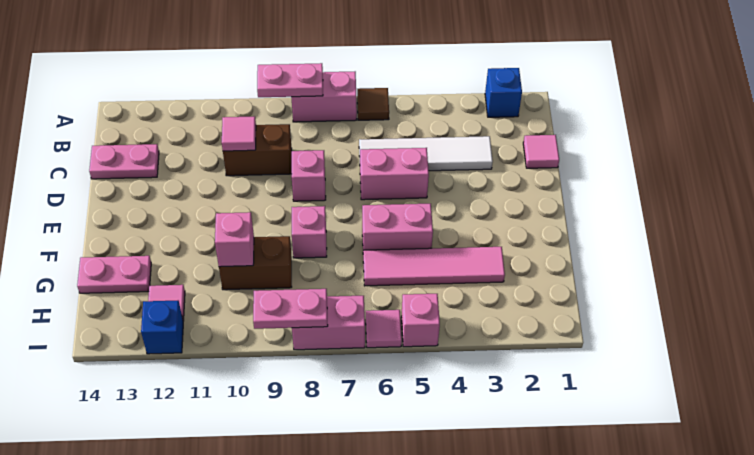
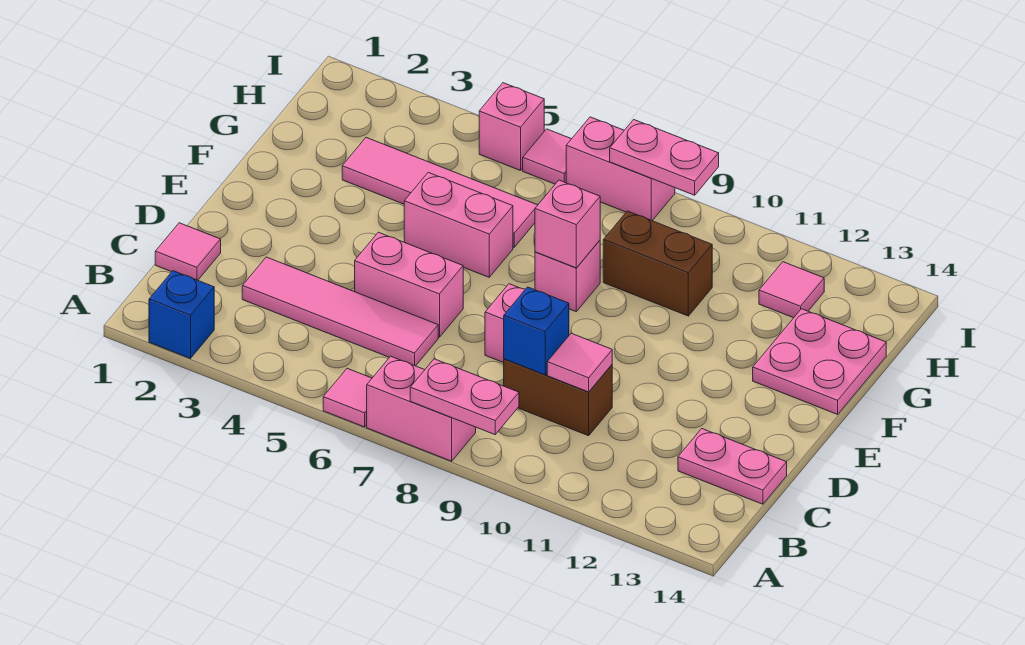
brown tile A6 level 1 -> pink tile A6 level 1
white tile C3:C6 level 1 -> pink tile C3:C6 level 1
pink brick G10 level 2 -> pink brick F8 level 2
pink plate G13:G14 level 1 -> pink plate F13:G14 level 1
blue brick I12 level 1 -> blue brick C9 level 2

